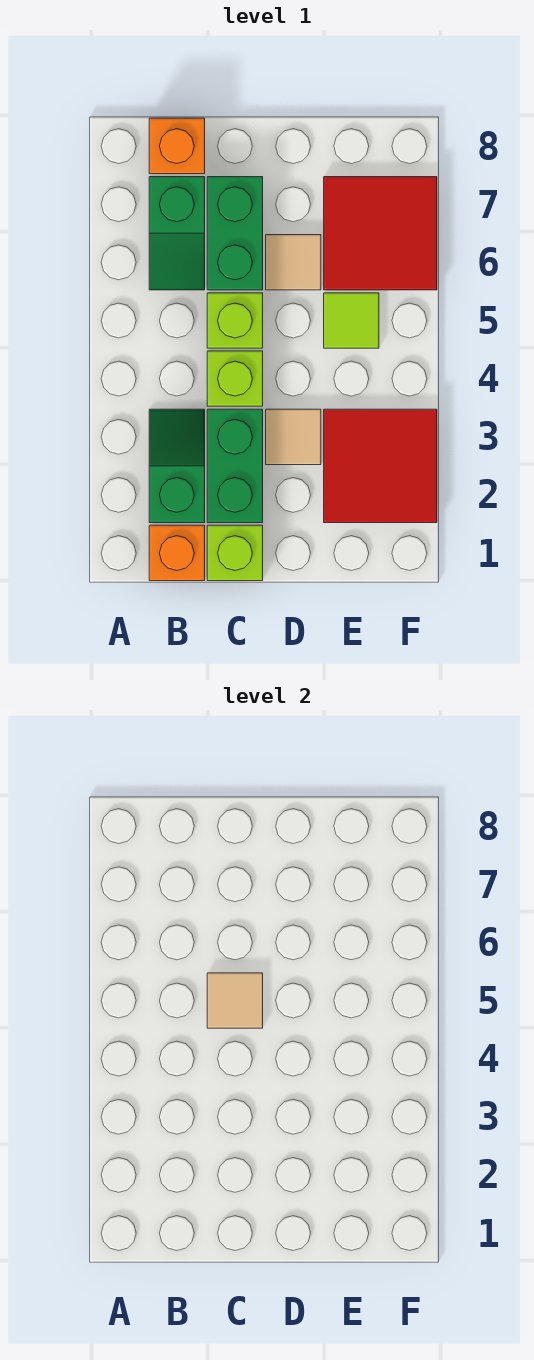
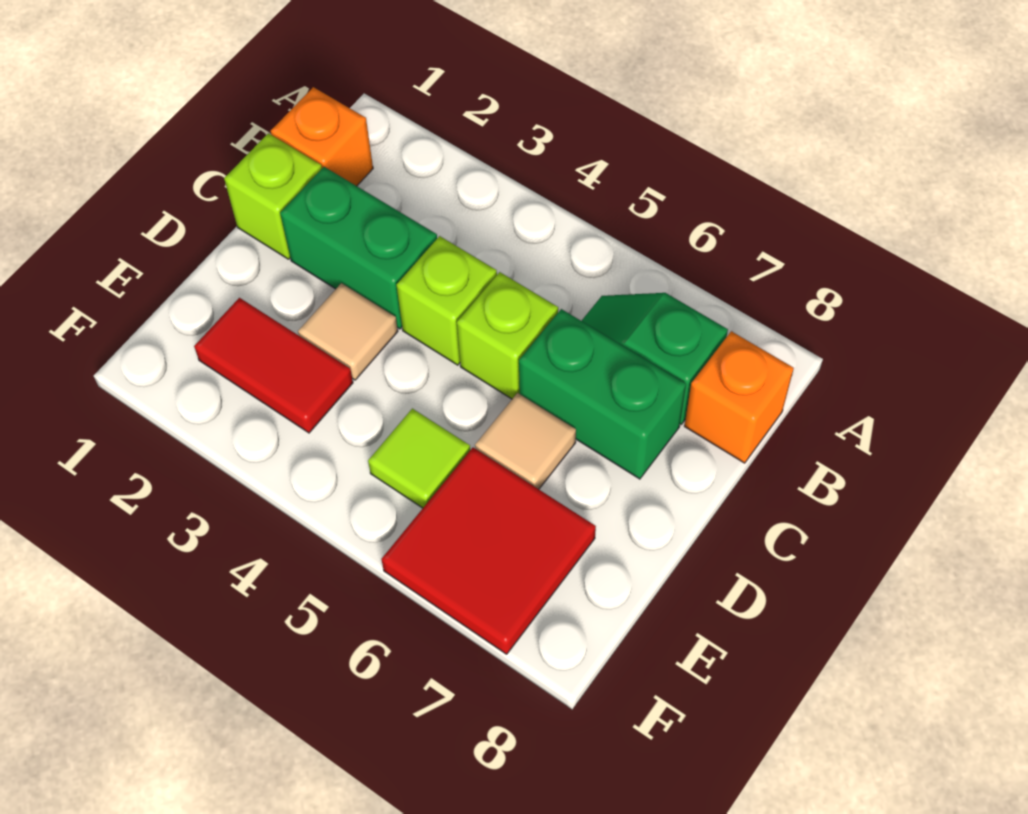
green slope B2:B3 level 1 top 2 -> none
tan tile C5 level 2 -> none
red tile E2:F3 level 1 -> red tile E2:E3 level 1

